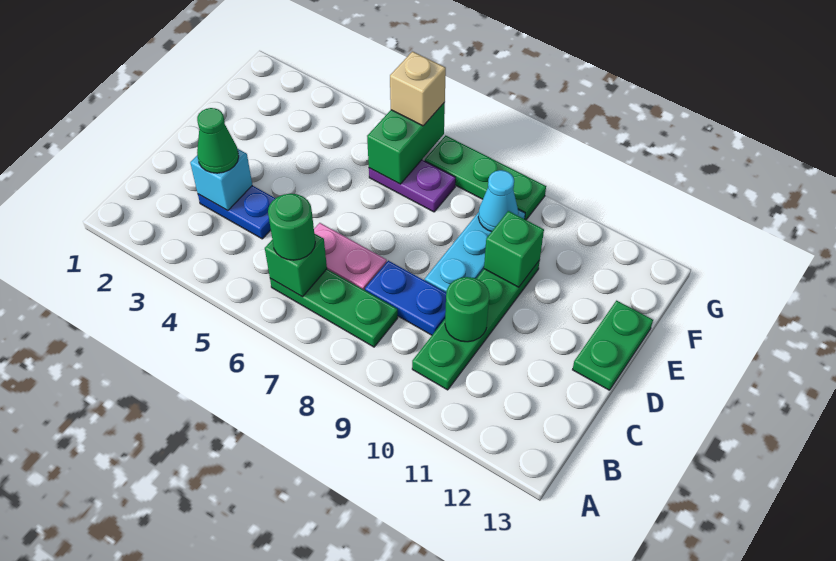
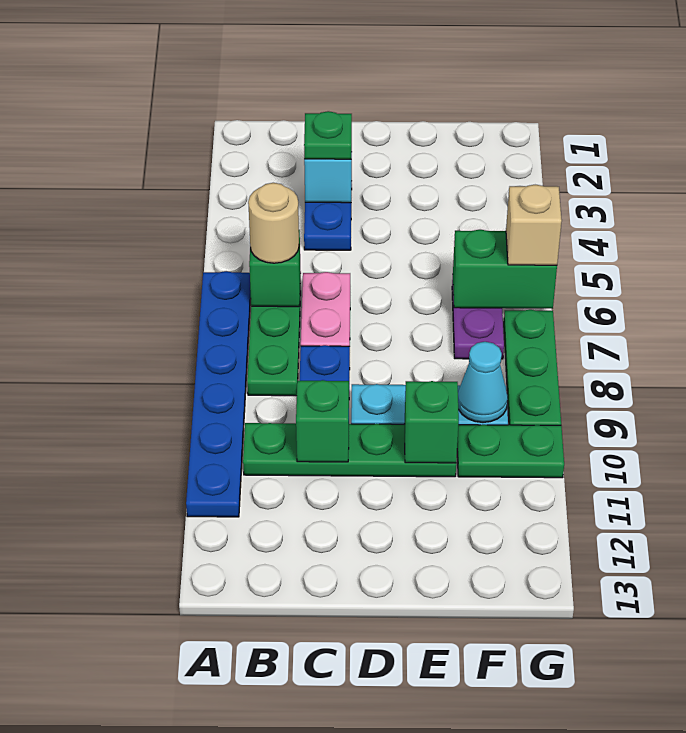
none -> blue plate A6:A11 level 1
green round brick B6 level 3 -> tan round brick B6 level 3
green cone C3 level 3 -> green plate C3 level 3
green round brick C10 level 2 -> green brick C10 level 2
green plate D13:E13 level 1 -> green plate F10:G10 level 1

